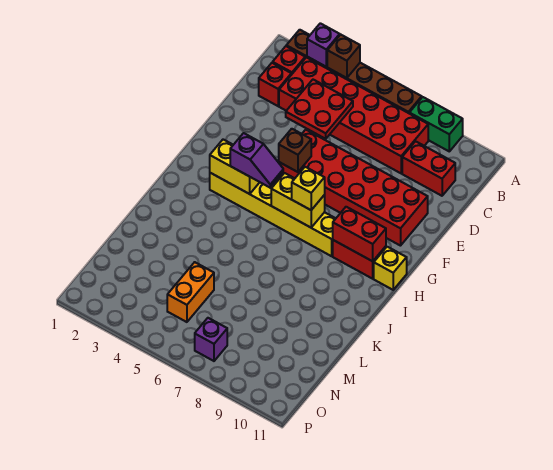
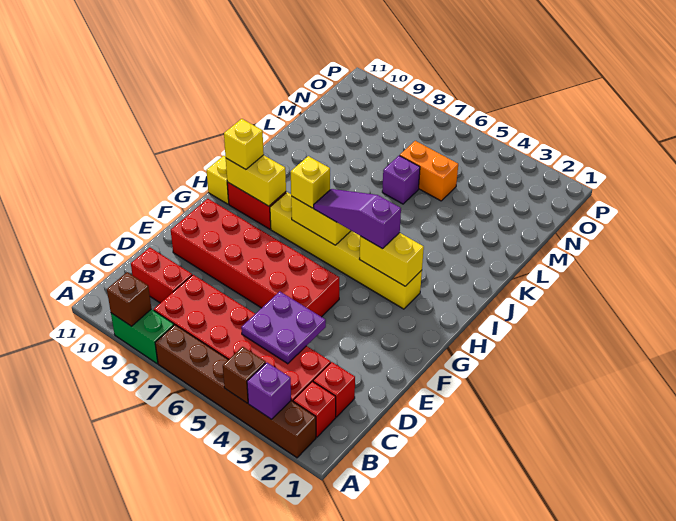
red plate C4:D5 level 2 -> purple plate C4:D5 level 2
brown brick F5 level 2 -> brown brick A9 level 2
purple slope H4:H5 level 3 top 4 -> purple slope H4:H6 level 3 top 4
red brick H9:H10 level 2 -> yellow brick H9:H10 level 2
none -> yellow brick H10 level 3
orange brick M5:N5 level 1 -> orange brick M5:M6 level 1
purple brick O7 level 1 -> purple brick L6 level 1

